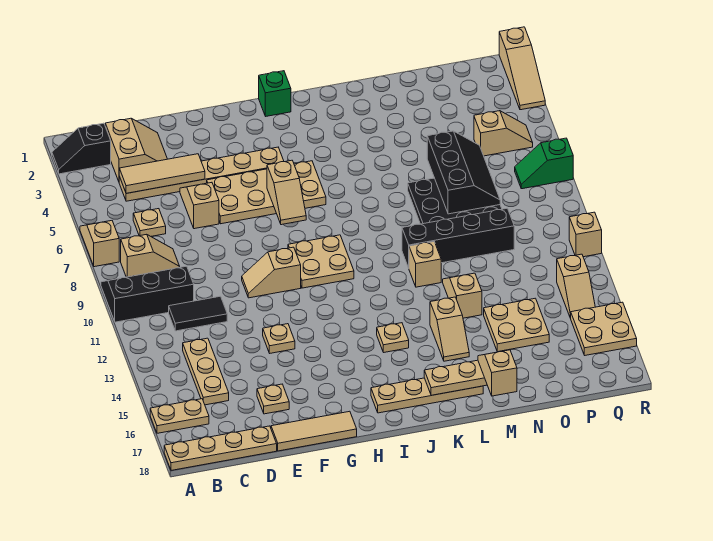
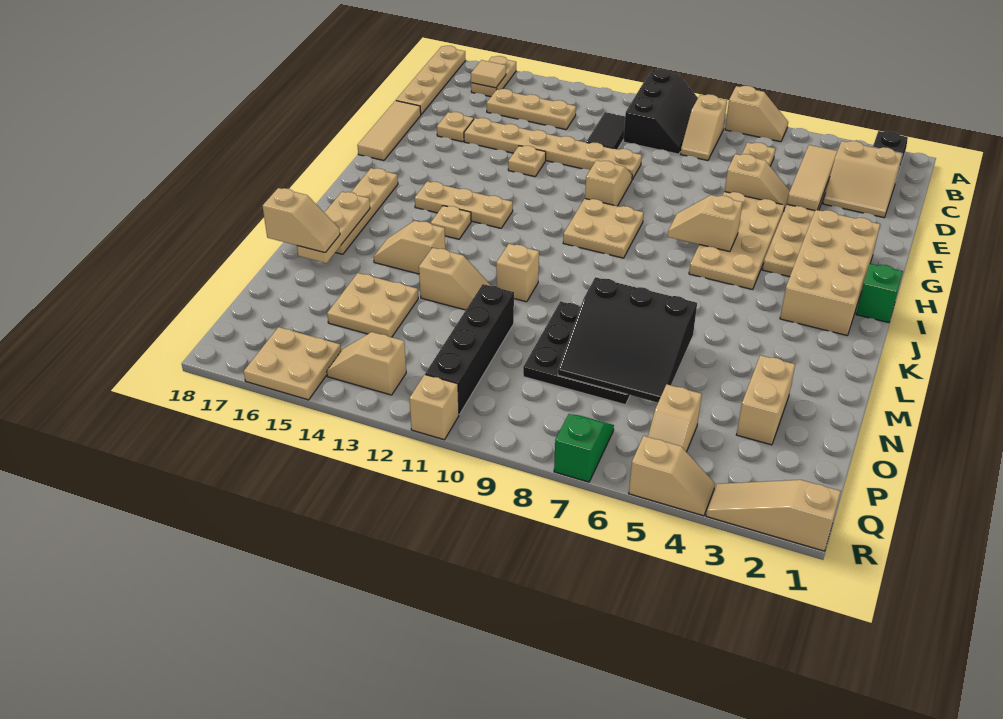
none -> tan tile B16 level 2
none -> tan plate E10:E15 level 1
none -> tan brick G2:J3 level 1
none -> tan plate I13:I15 level 1
black brick L10:O10 level 1 -> black brick N11:Q11 level 1
none -> tan brick N3:O3 level 1
black slope N6:O8 level 2 top N -> black slope M6:O8 level 2 top M
none -> tan slope R4:R5 level 1 top 5

